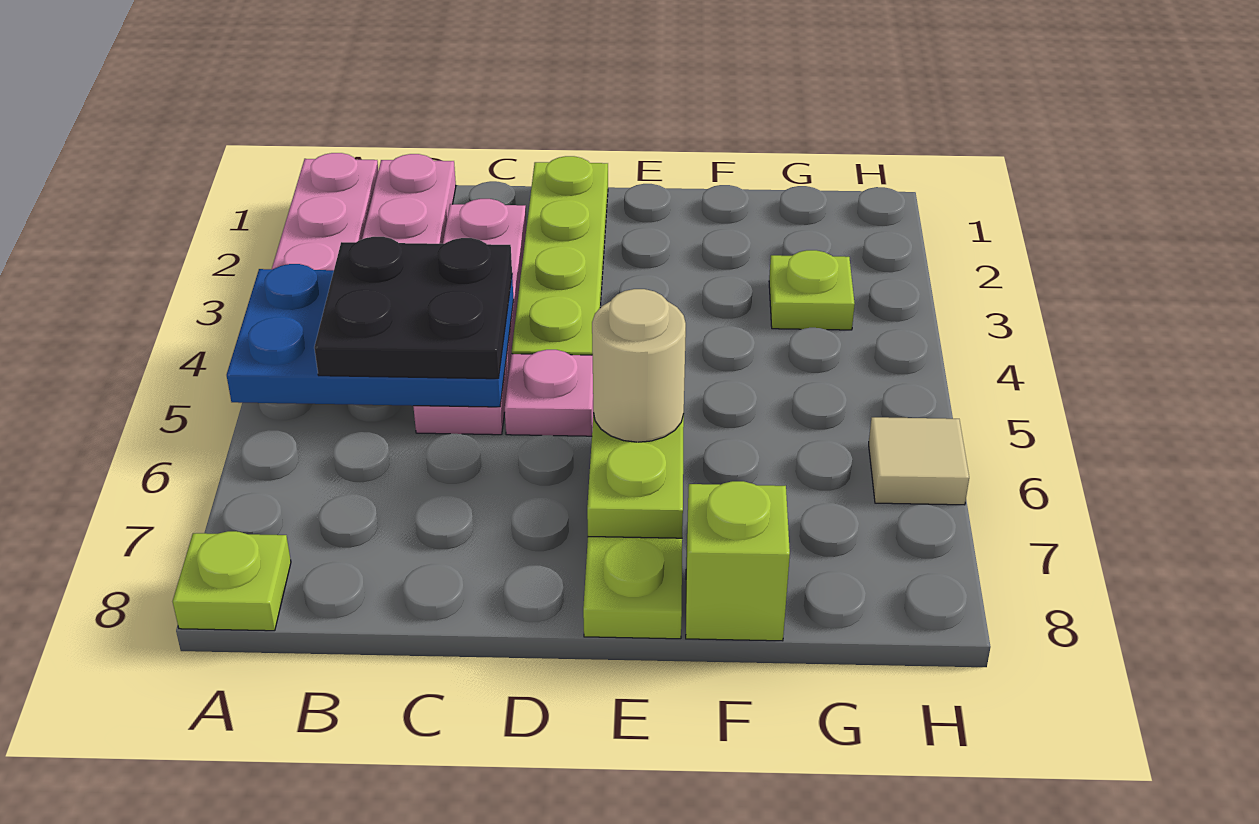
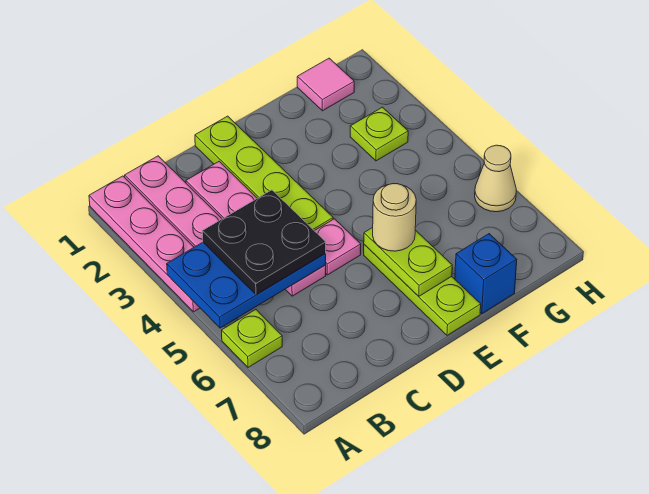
lime plate A8 level 1 -> lime plate A6 level 1
lime brick F8 level 1 -> blue brick F8 level 1
none -> pink tile G1 level 1
tan tile H6 level 1 -> tan cone H6 level 1

